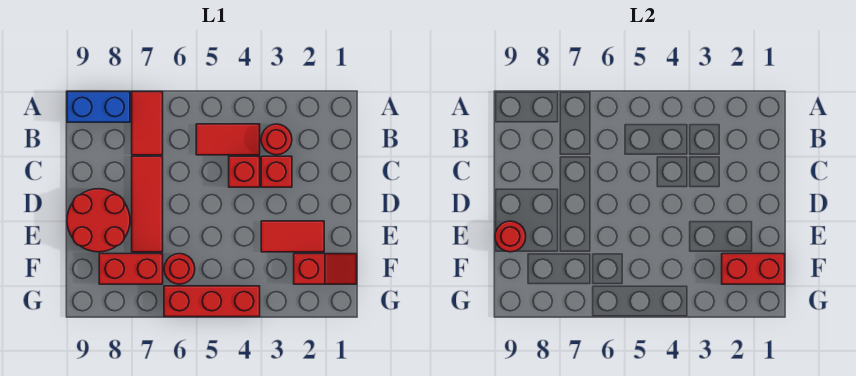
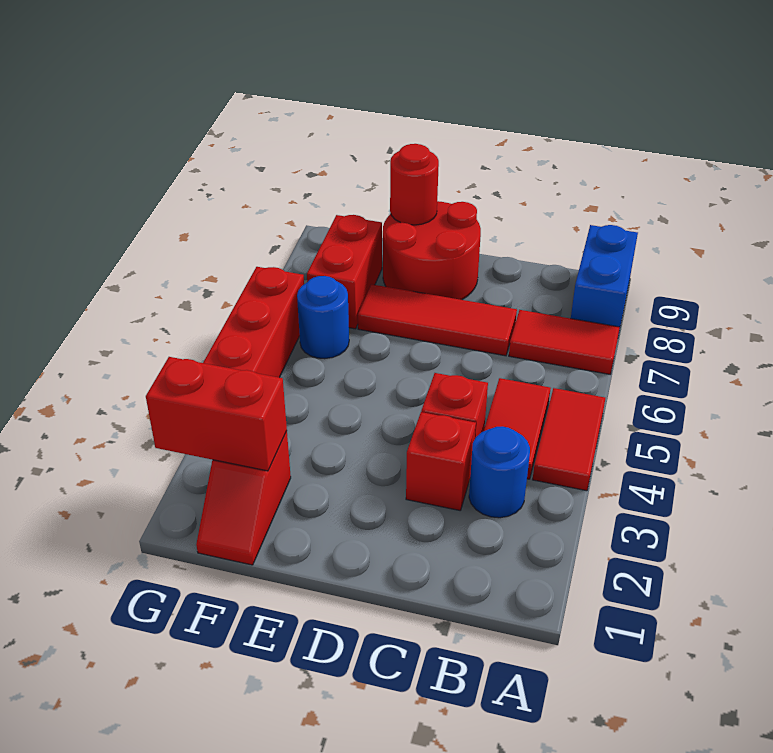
red round brick B3 level 1 -> blue round brick B3 level 1
red tile E2:E3 level 1 -> red tile A4:A5 level 1
red brick F1:F2 level 2 -> red brick F2:G2 level 2
red round brick F6 level 1 -> blue round brick F6 level 1

